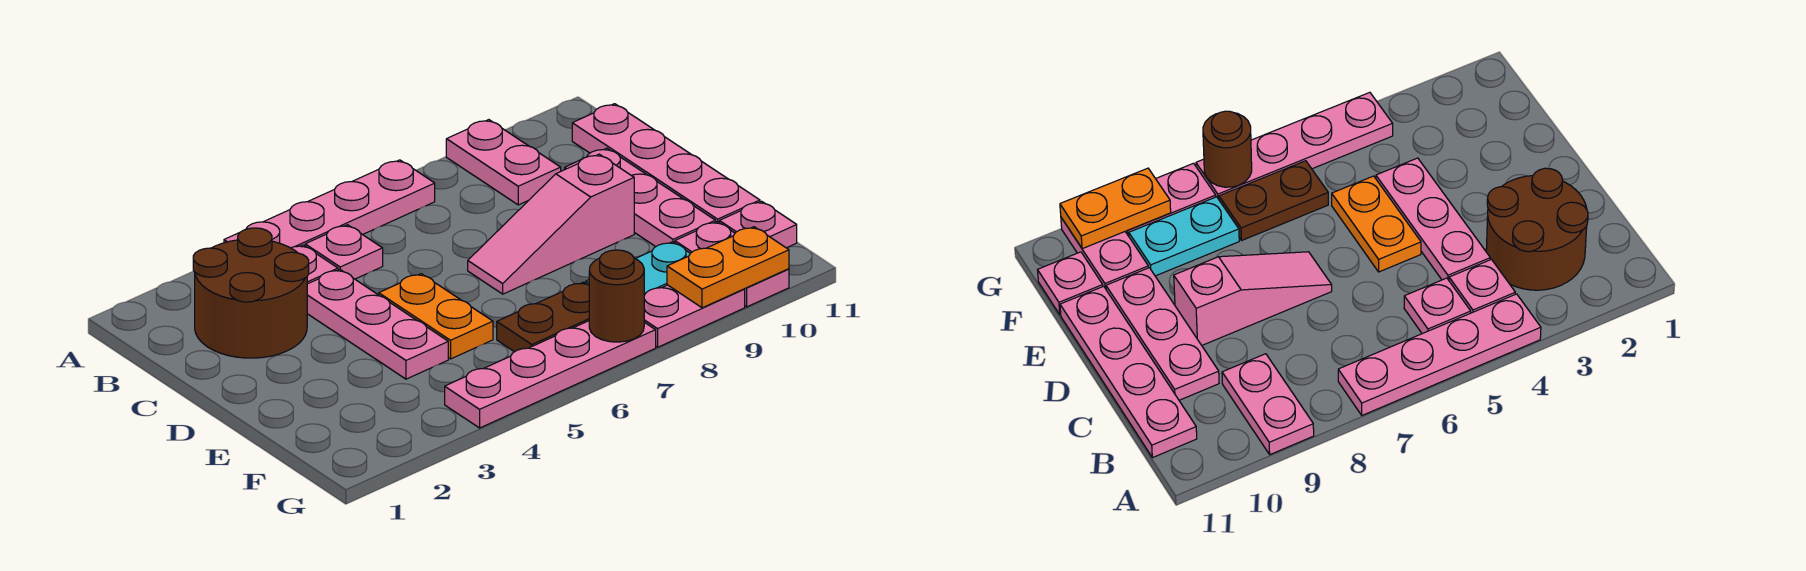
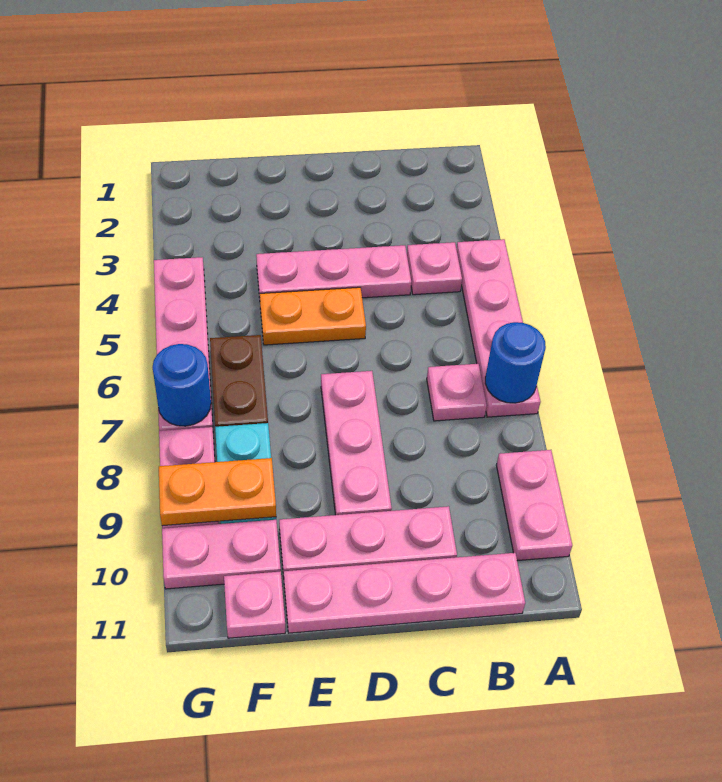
none -> blue round brick A7 level 2
pink plate A9:B9 level 1 -> pink plate A9:A10 level 1
brown round brick B2:C3 level 1 -> none
pink plate B5 level 1 -> pink plate B7 level 1
pink slope D7:D9 level 1 top 9 -> pink plate D7:D9 level 1
brown round brick G7 level 2 -> blue round brick G7 level 2
orange plate G9:G10 level 2 -> orange plate F9:G9 level 2

